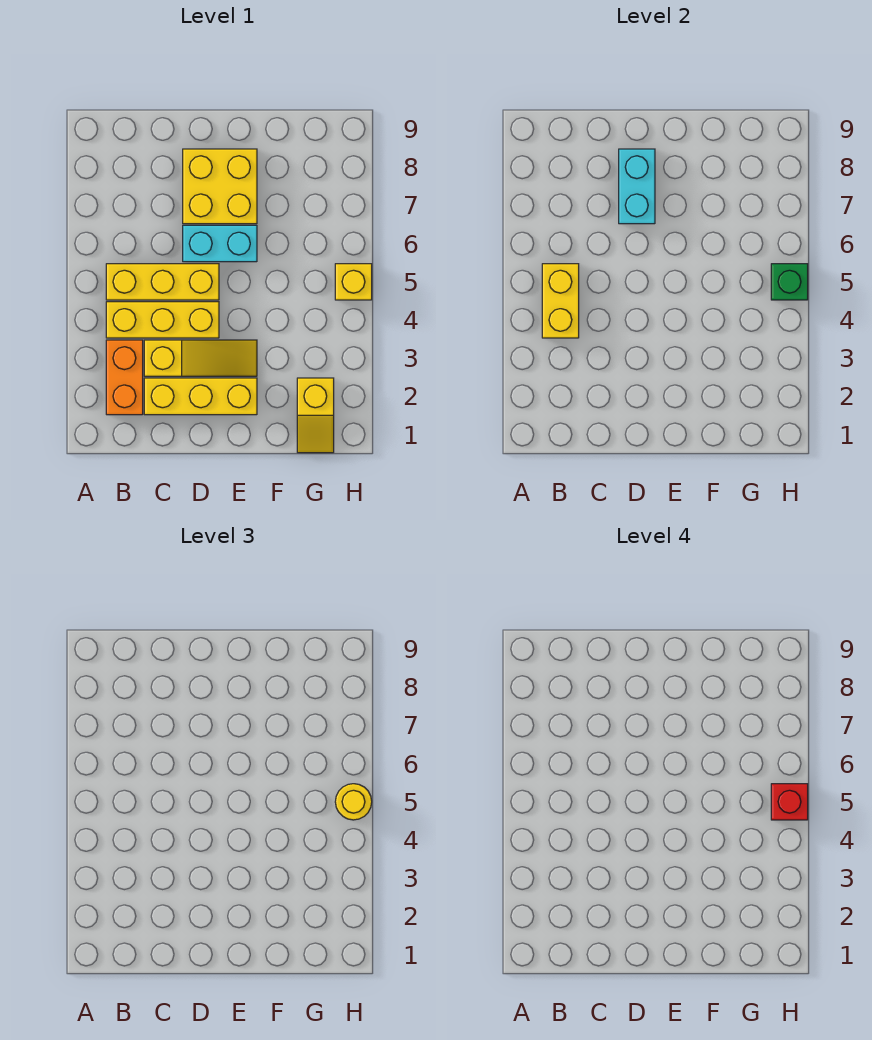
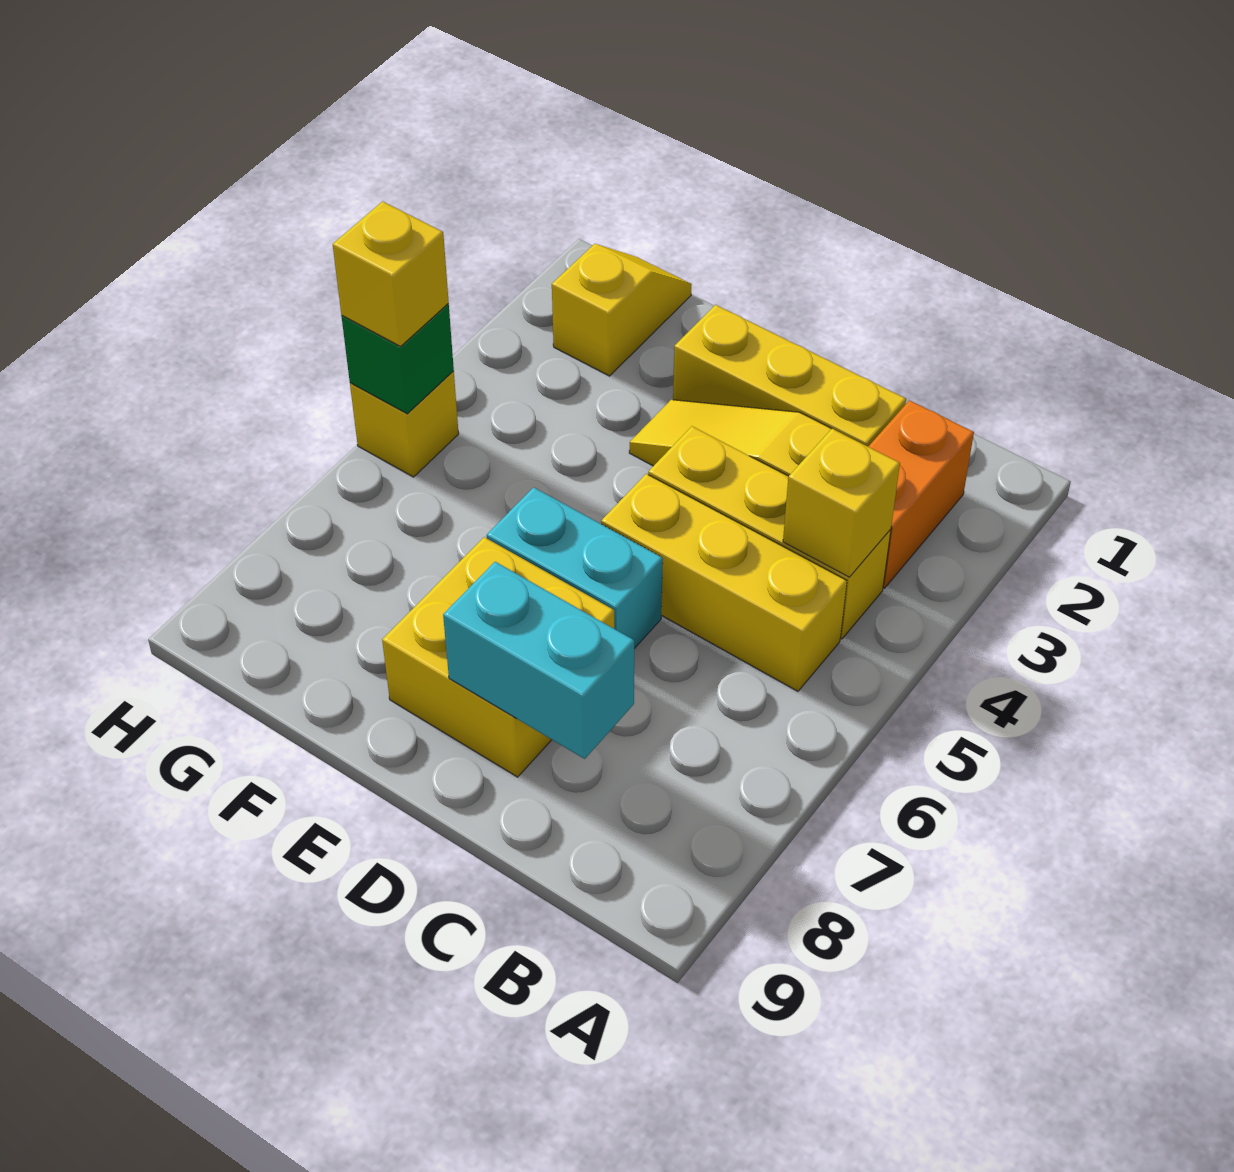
yellow brick B4:B5 level 2 -> yellow brick B4 level 2
cyan brick D7:D8 level 2 -> cyan brick C8:D8 level 2
yellow round brick H5 level 3 -> yellow brick H5 level 3
red brick H5 level 4 -> none

